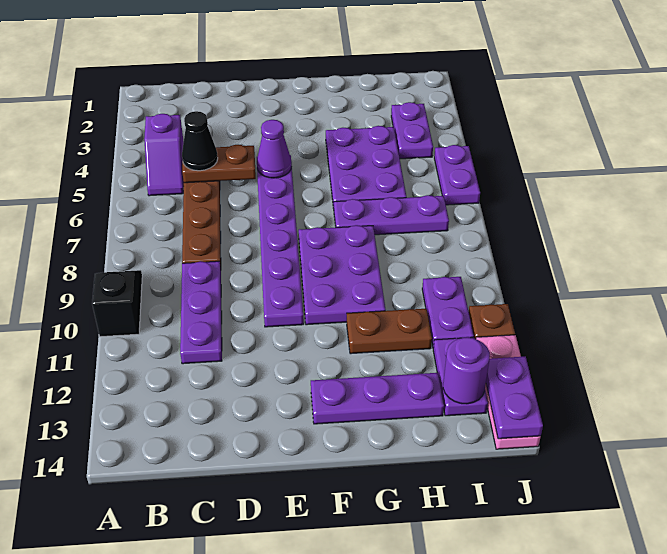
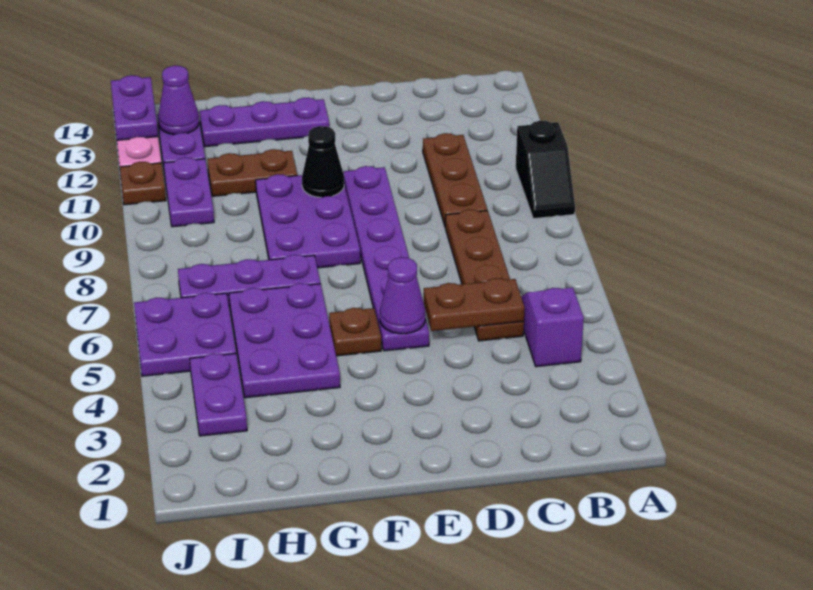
black cone C5 level 3 -> black cone F10 level 2
purple plate C9:C11 level 1 -> brown plate C9:C11 level 1
none -> brown plate F5 level 1
purple round brick I13 level 2 -> purple cone I13 level 2
purple plate J5:J6 level 1 -> purple plate I5:J6 level 1

